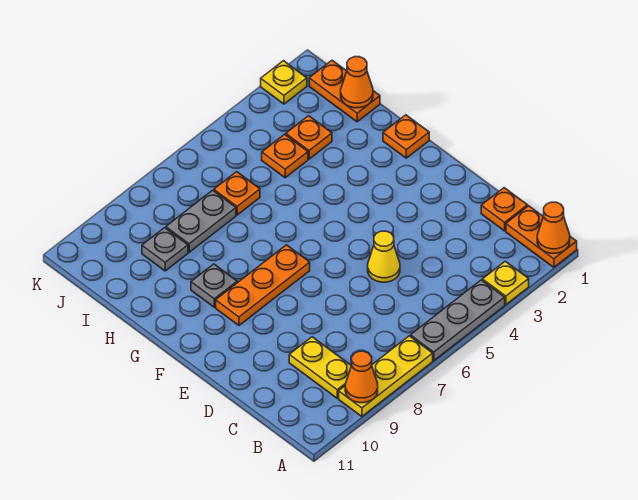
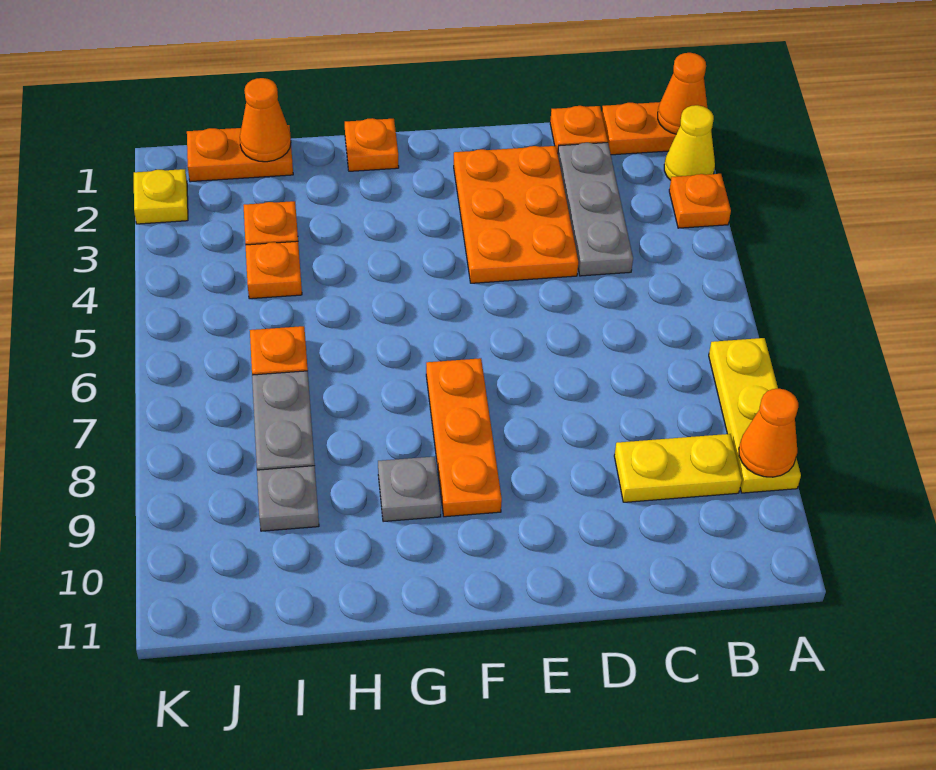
yellow plate A3 level 1 -> orange plate A3 level 1
grey plate A4:A6 level 1 -> grey plate C2:C4 level 1
none -> orange plate D2:E4 level 1
yellow cone D5 level 1 -> yellow cone A2 level 1

